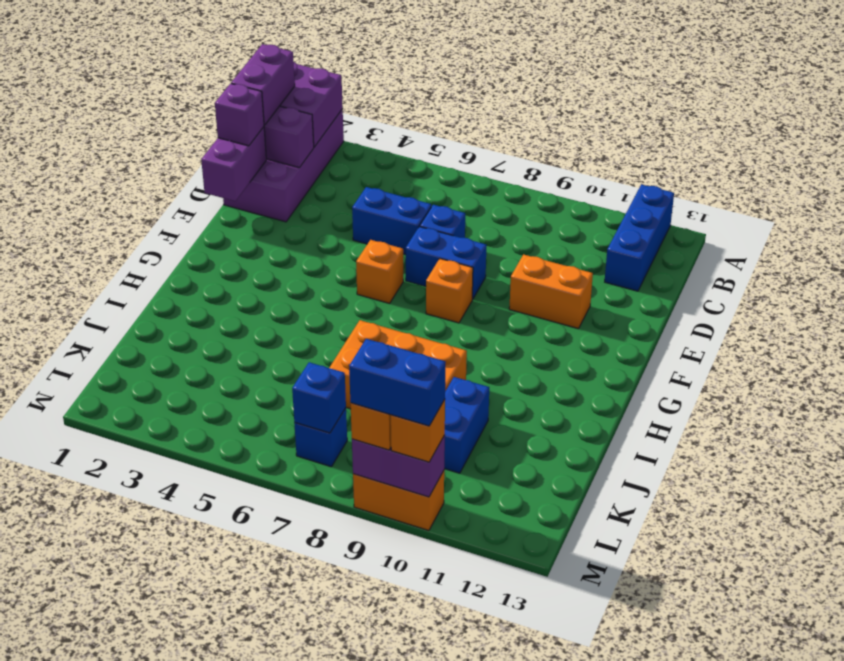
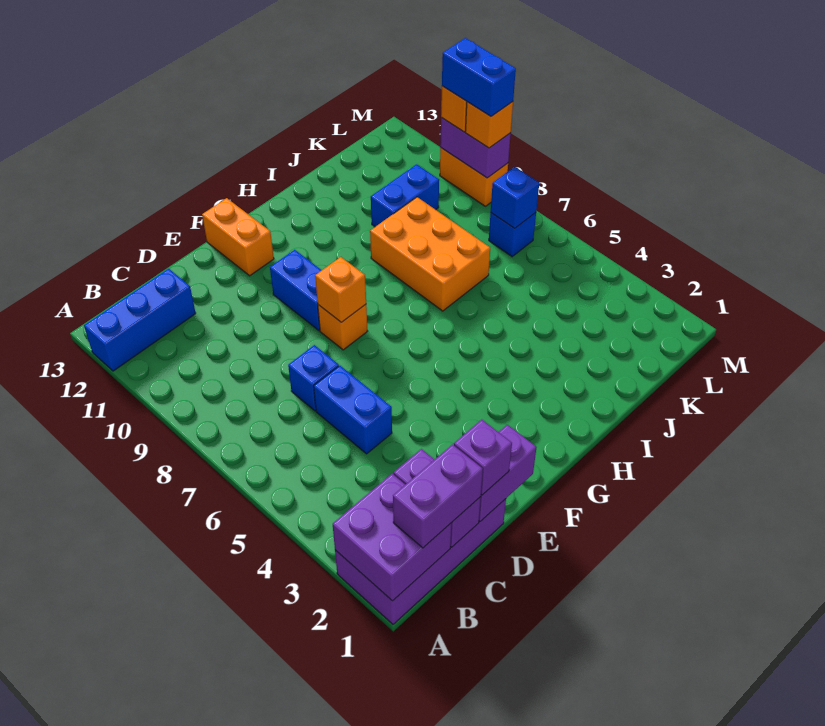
blue brick E7:E8 level 1 -> blue brick F9:F10 level 1
orange brick E10:E11 level 1 -> orange brick F12:F13 level 1
orange brick F6 level 1 -> orange brick F8 level 2

